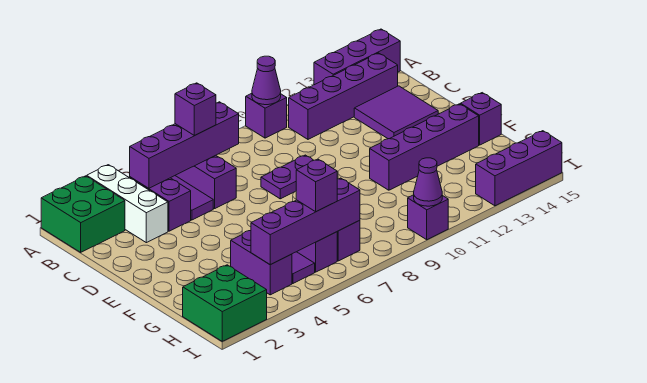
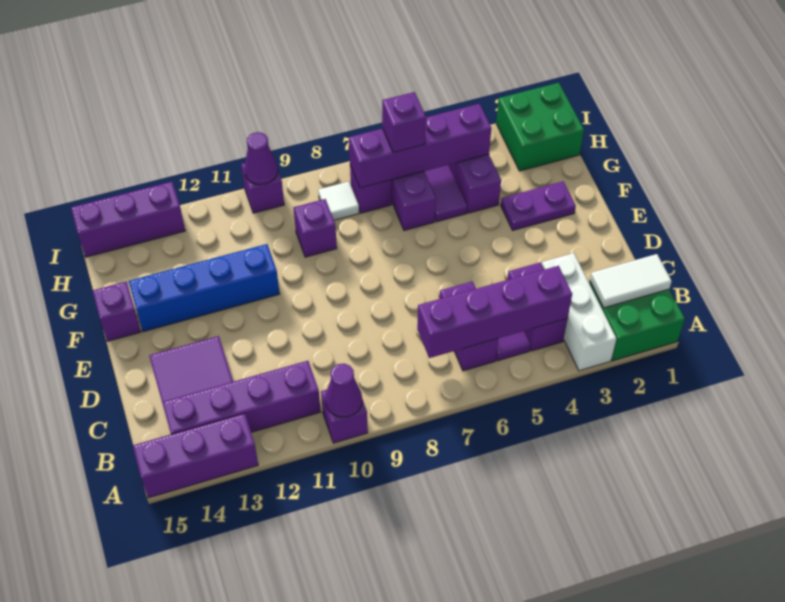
none -> white tile B1:B2 level 2
purple brick B6 level 3 -> purple brick G9 level 1
purple plate D8:D9 level 1 -> purple plate F2:F3 level 1
purple brick F11:F14 level 1 -> blue brick F11:F14 level 1
none -> white tile H8 level 1

